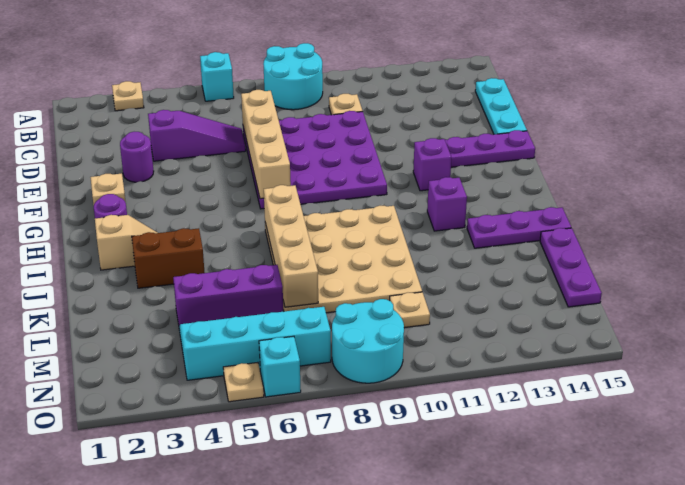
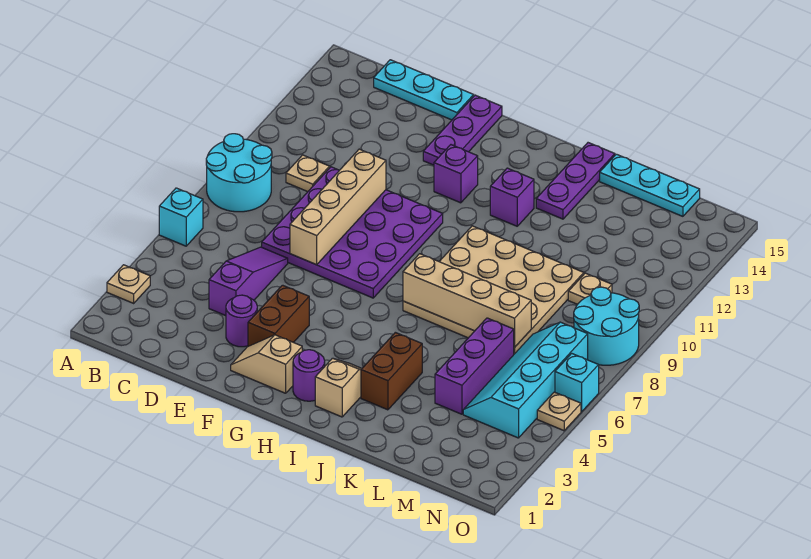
tan brick D7:G7 level 2 -> tan brick E7:E10 level 2
none -> brown brick F3:F4 level 1
purple plate K15:M15 level 1 -> cyan plate K15:M15 level 1

